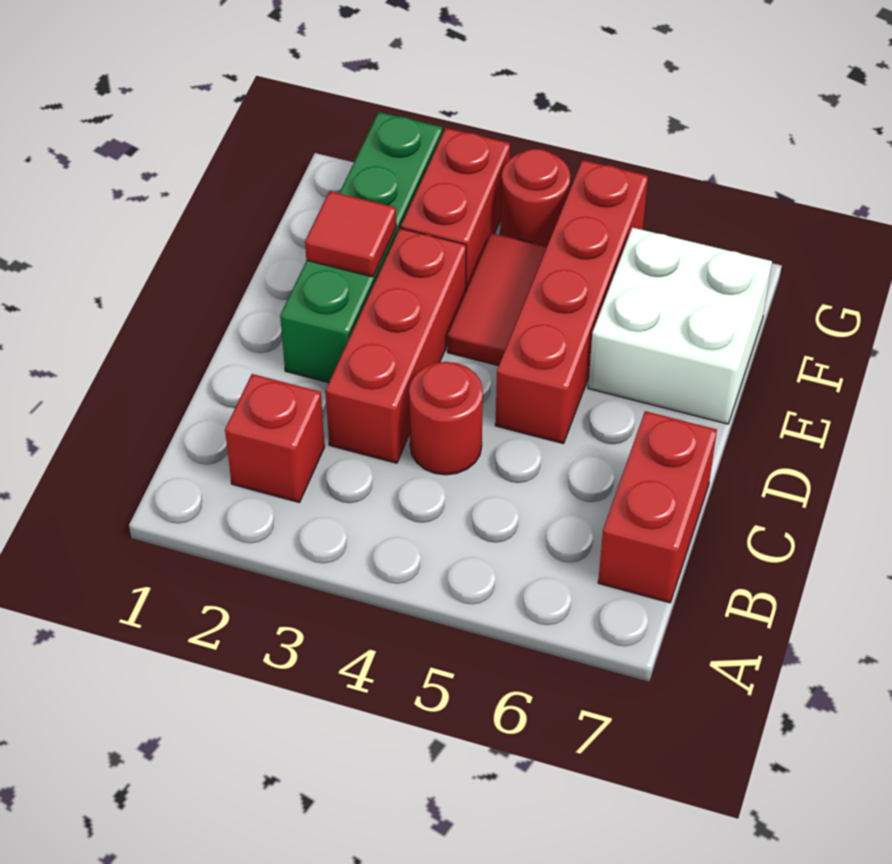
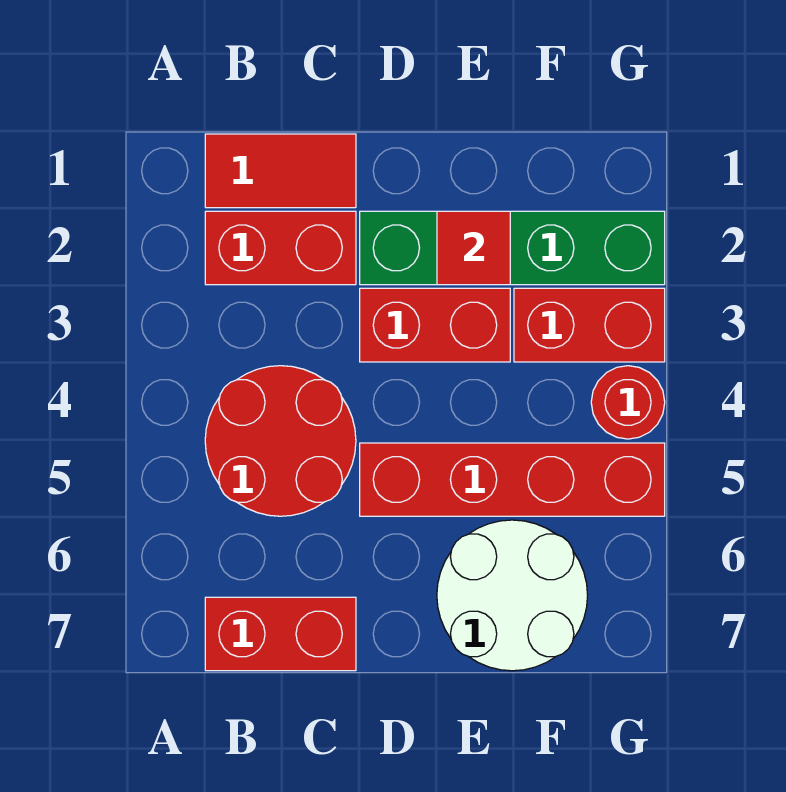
red brick B2 level 1 -> red brick B2:C2 level 1
red brick C3:E3 level 1 -> red brick D3:E3 level 1
red round brick C4 level 1 -> red round brick B4:C5 level 1
red tile E4:F4 level 1 -> red tile B1:C1 level 1
white brick E6:F7 level 1 -> white round brick E6:F7 level 1

